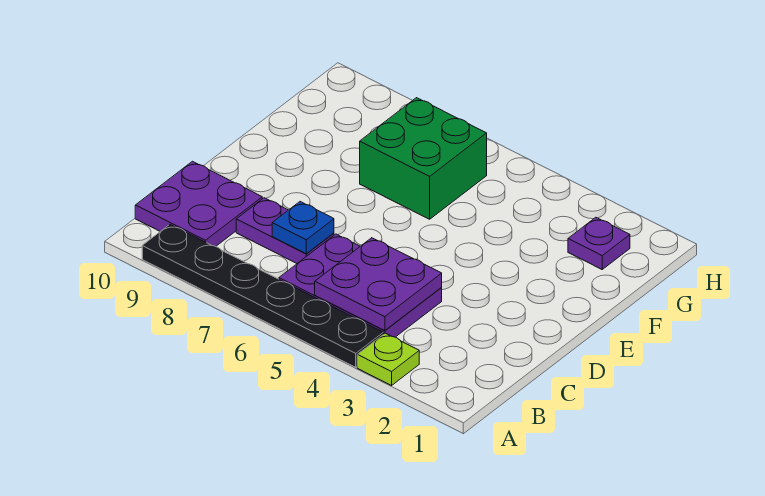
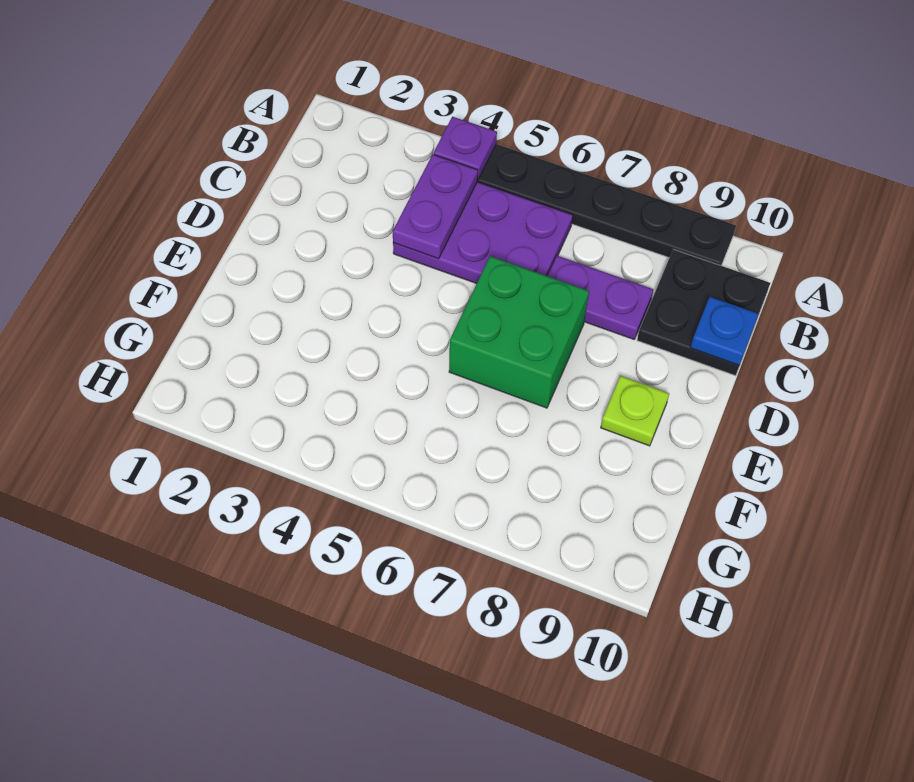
lime plate A3 level 1 -> lime plate E9 level 1
purple plate B4:C5 level 2 -> purple plate B4:C4 level 2
purple plate B9:C10 level 1 -> black plate B9:C10 level 1
blue plate C7 level 2 -> blue plate C10 level 2
green brick F6:G7 level 1 -> green brick D6:E7 level 1
purple plate G2 level 1 -> purple plate A4 level 2

